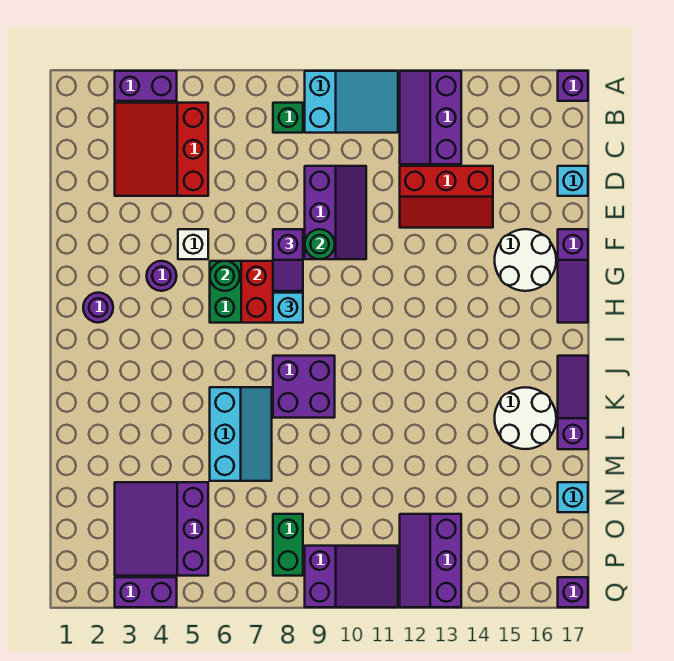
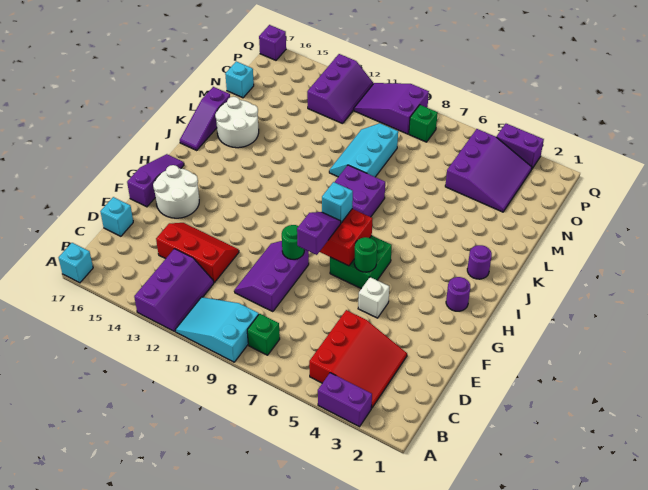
purple brick A17 level 1 -> cyan brick A17 level 1
purple round brick G4 level 1 -> purple round brick J2 level 1
cyan slope K6:M7 level 1 top 6 -> cyan slope L9:N10 level 1 top 9
green brick O8:P8 level 1 -> green brick P8 level 1

